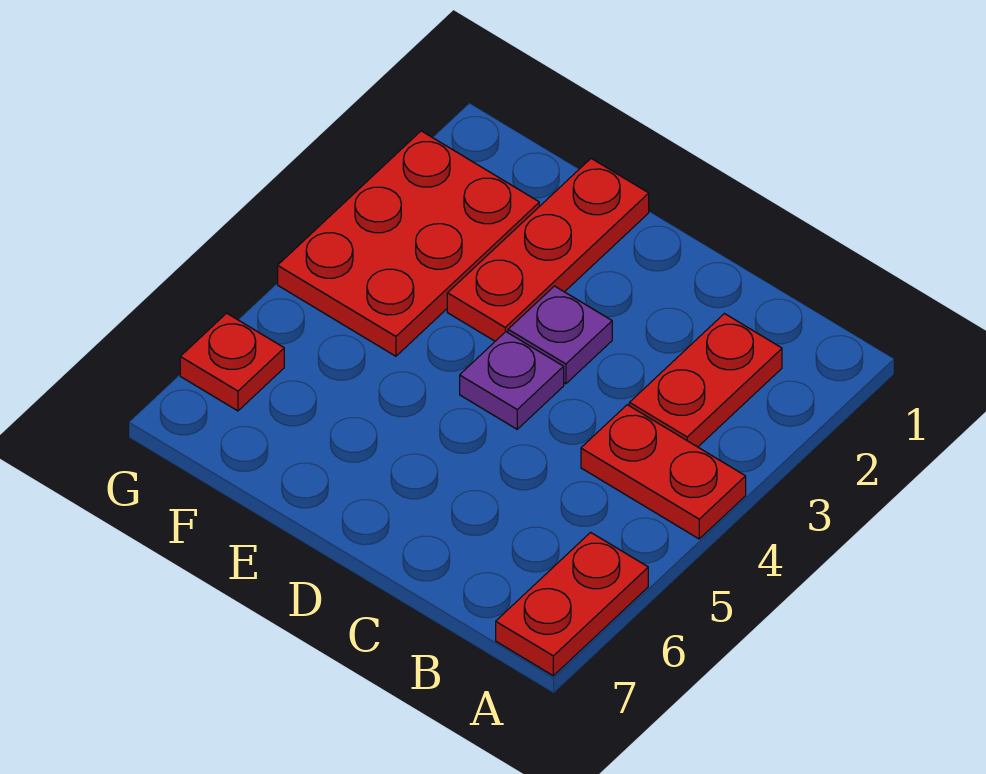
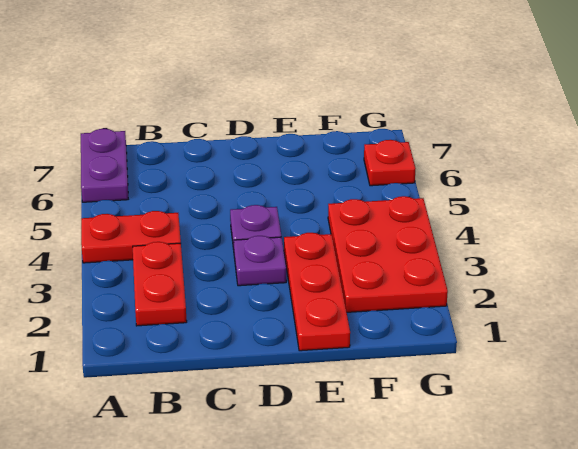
red plate A6:A7 level 1 -> purple plate A6:A7 level 1

